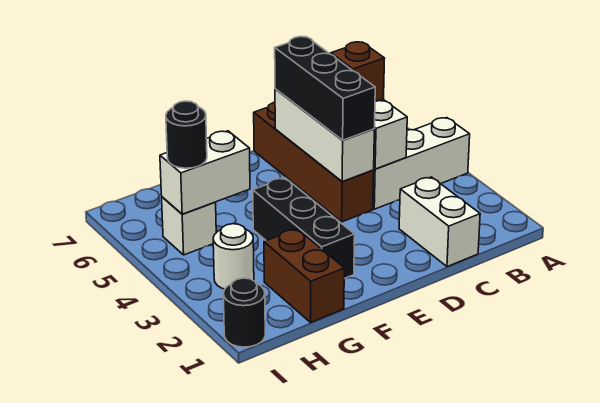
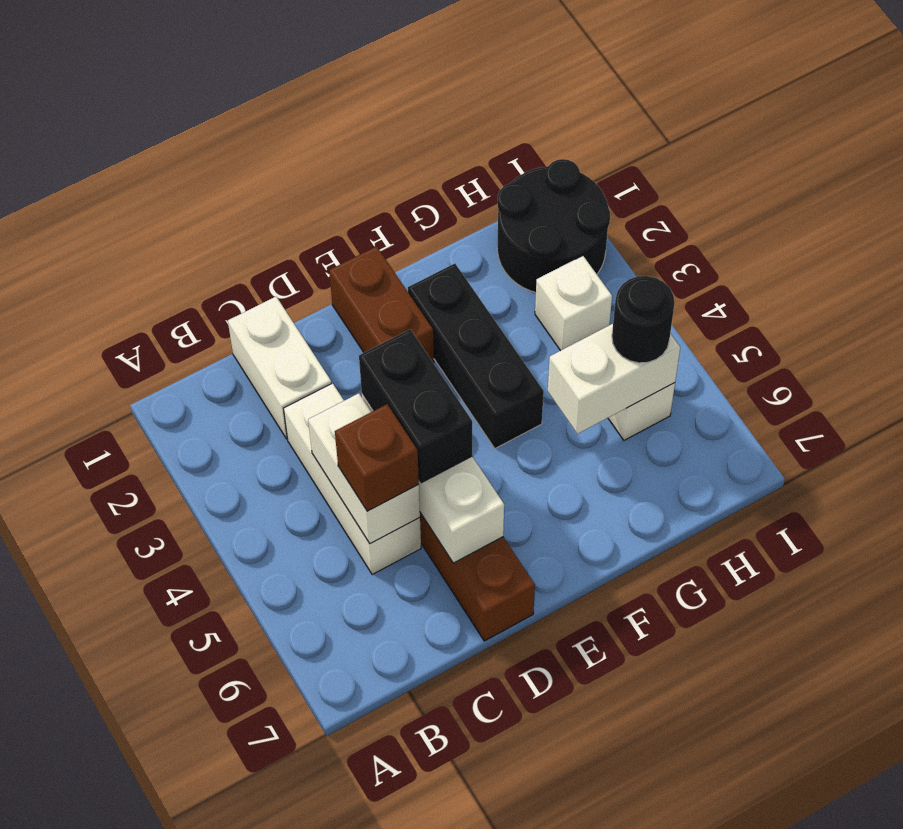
white brick A4:C4 level 1 -> white brick C3:C5 level 1
black brick D4:D6 level 3 -> black brick D4:D5 level 3
brown brick G1:G2 level 1 -> brown brick E1:E2 level 1
white round brick H3 level 1 -> white brick H3 level 1
black round brick I1 level 1 -> black round brick H1:I2 level 1

